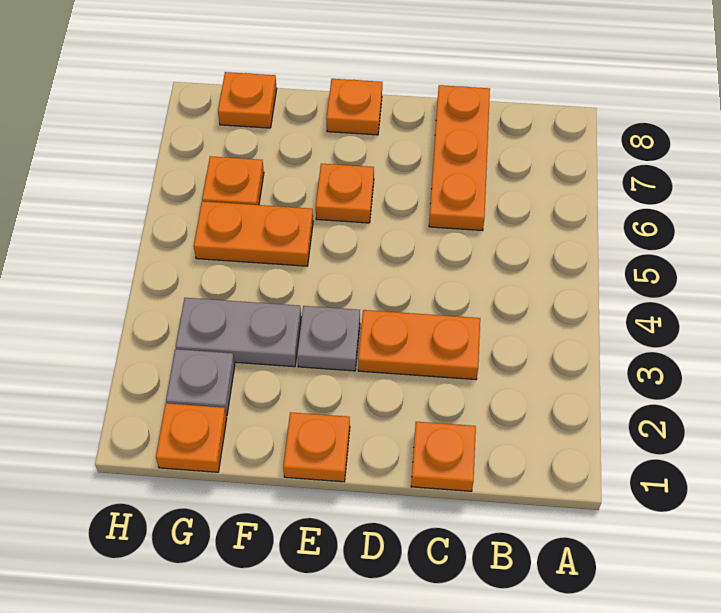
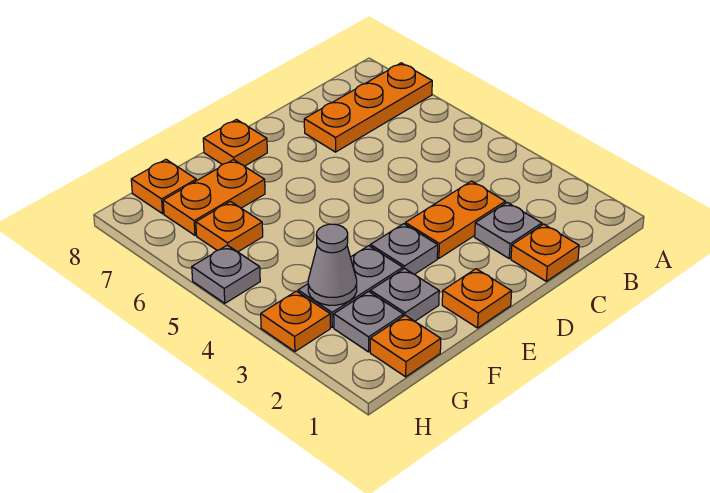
none -> grey plate C2 level 1
orange plate C6:C8 level 1 -> orange plate A7:C7 level 1
orange plate E6 level 1 -> orange plate H3 level 1
none -> grey plate F2 level 1
orange plate F5:G5 level 1 -> orange plate F7:G7 level 1
none -> grey cone G3 level 2
none -> grey plate H5 level 1

